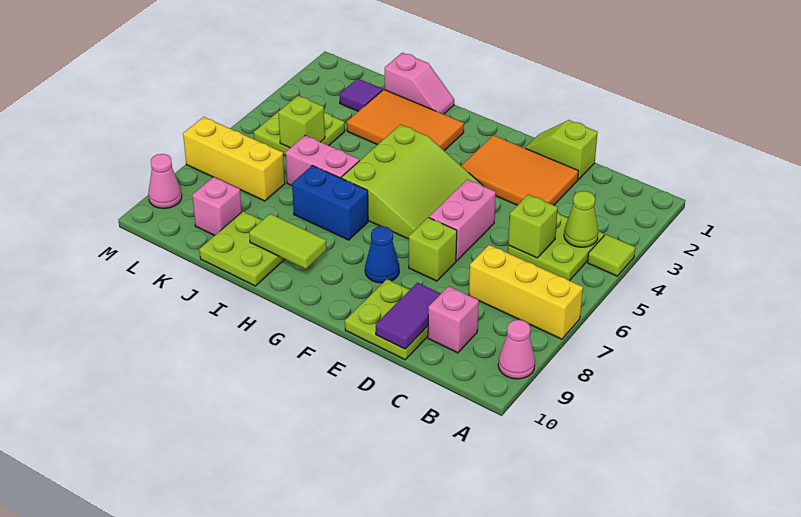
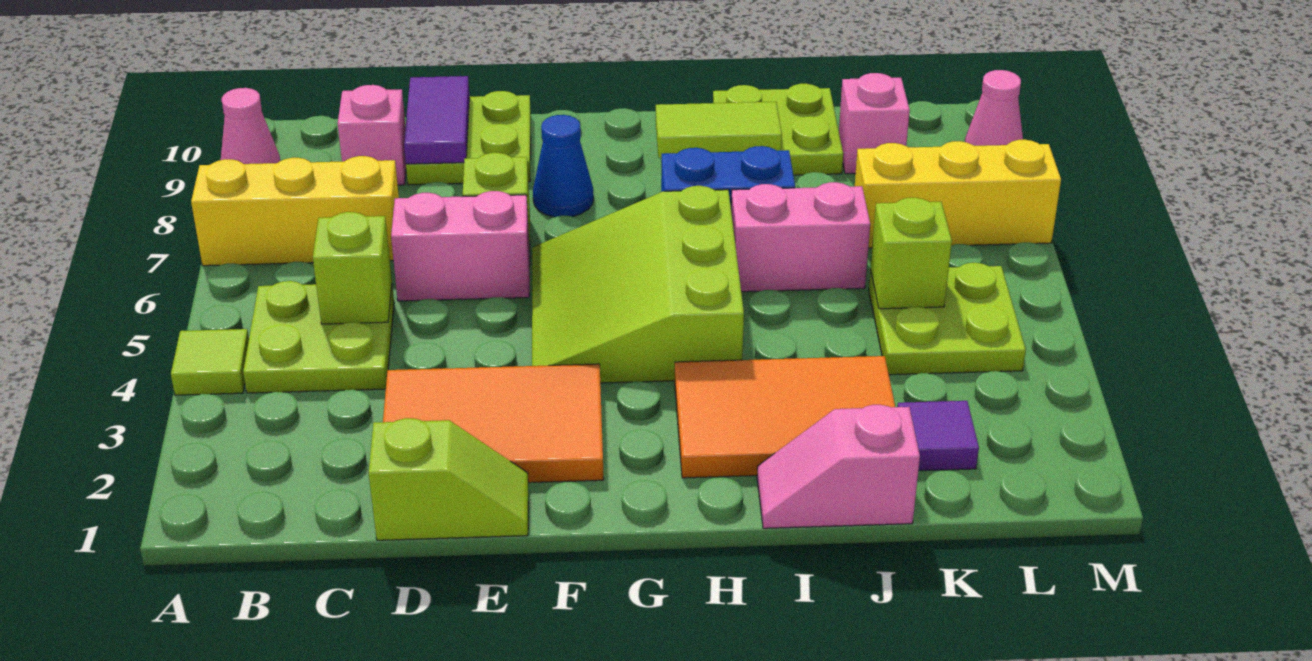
lime cone B4 level 2 -> none
pink brick E5:E6 level 1 -> pink brick D6:E6 level 1

